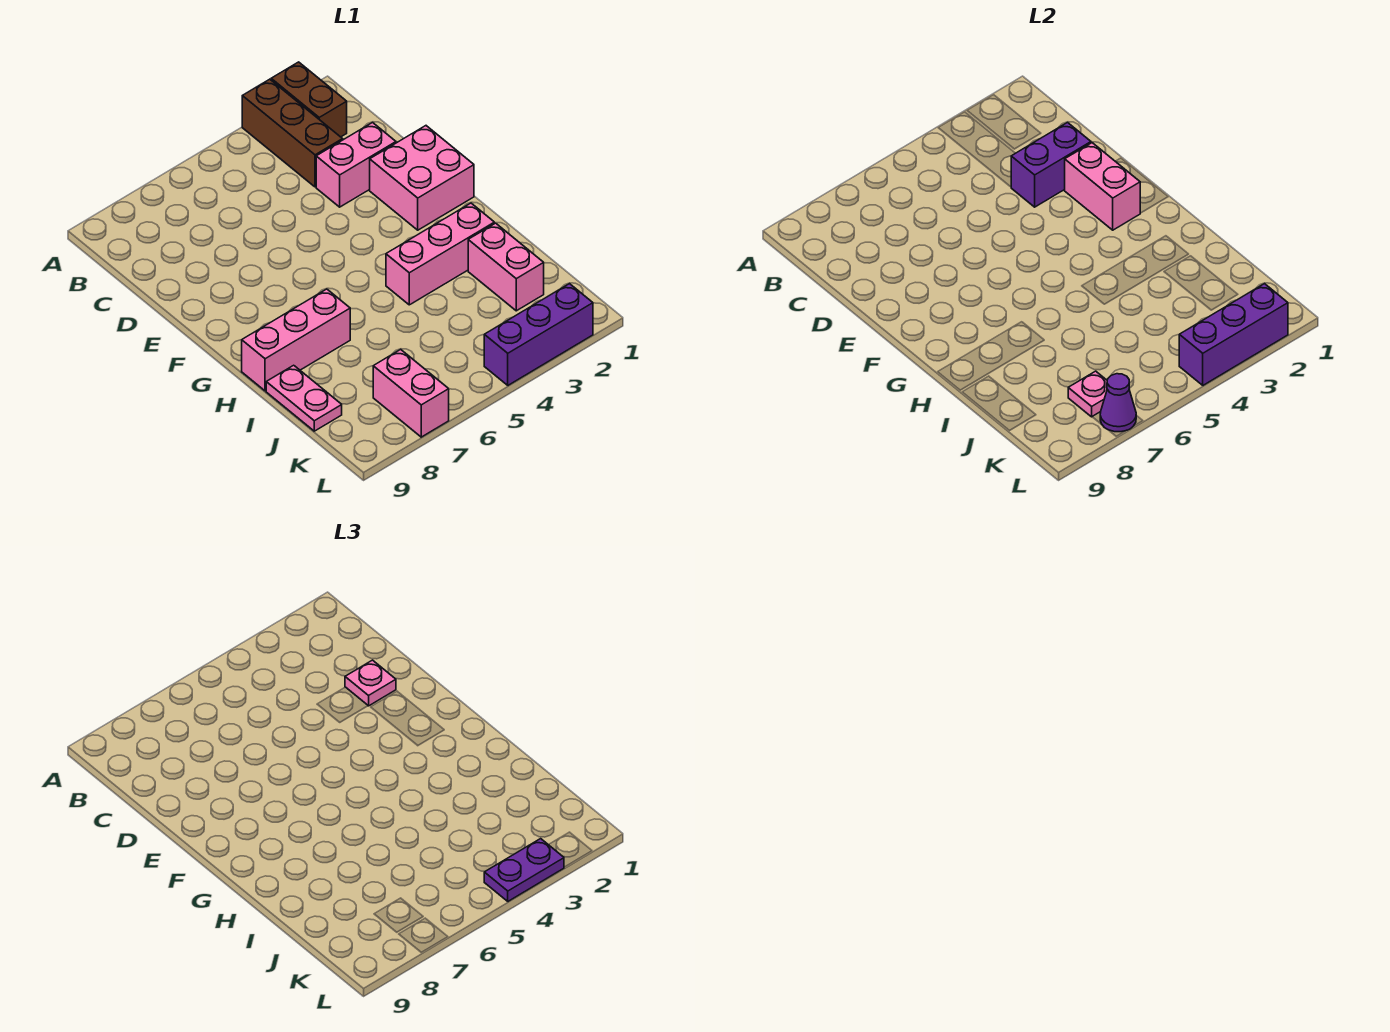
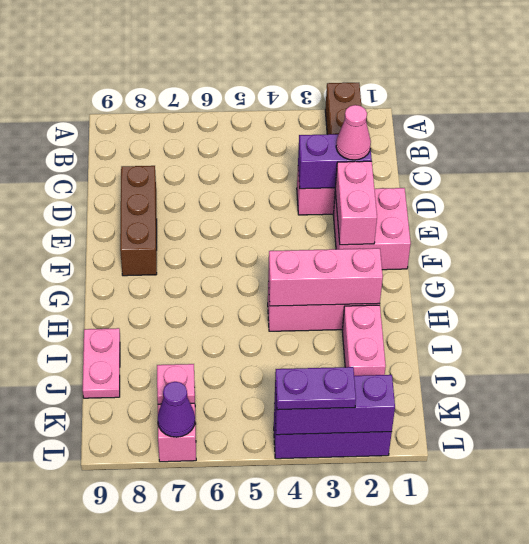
brown brick A3:C3 level 1 -> brown brick D8:F8 level 1
pink plate D2 level 3 -> pink cone D2 level 3
pink brick H7:H9 level 1 -> pink brick H2:H4 level 2

